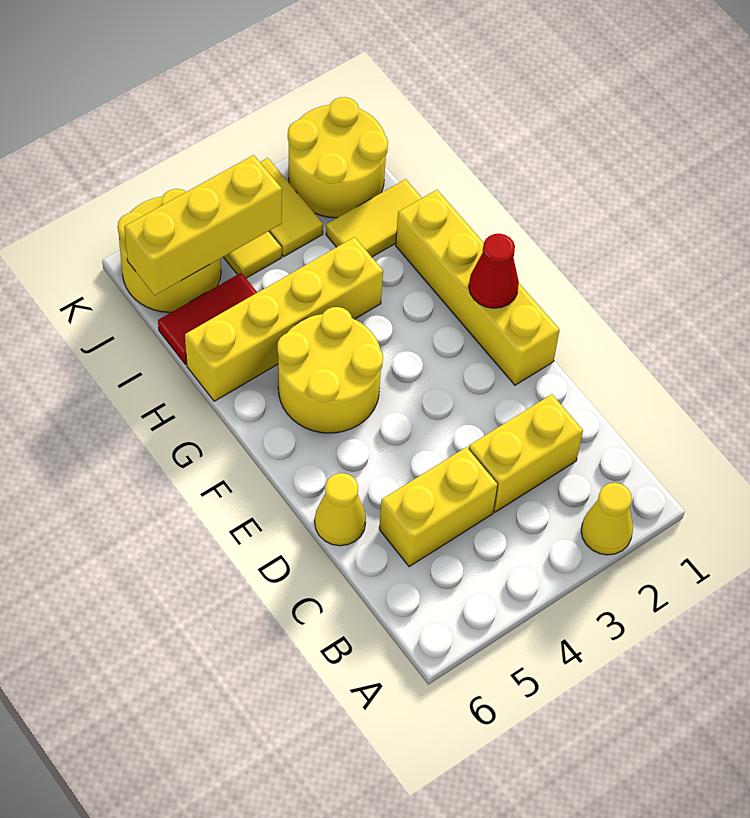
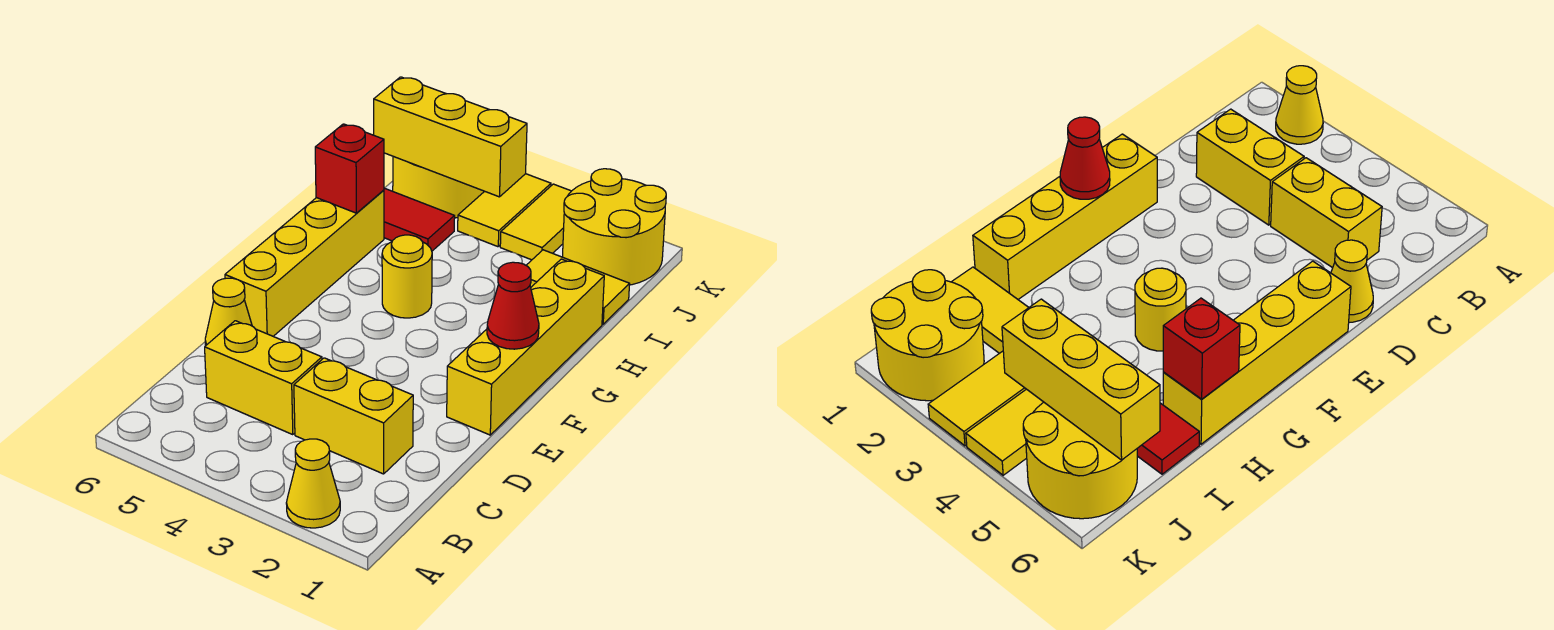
yellow round brick F4:G5 level 1 -> yellow round brick G4 level 1
yellow brick H3:H6 level 1 -> yellow brick E6:H6 level 1
none -> red brick H6 level 2

